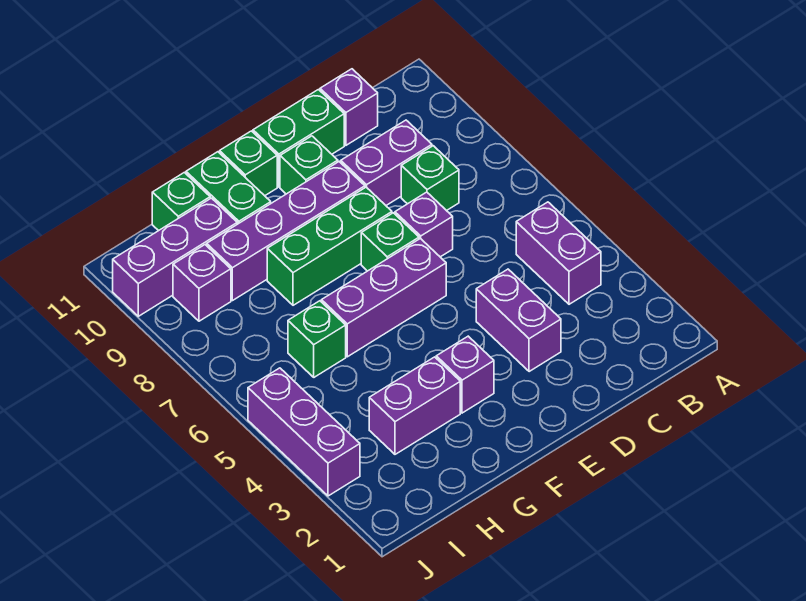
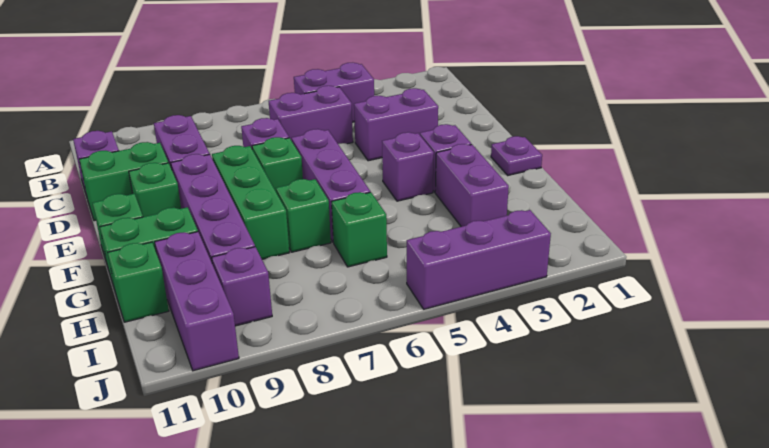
none -> purple brick C5:C6 level 1
green brick C8 level 1 -> green brick G7 level 1
green brick D11:E11 level 1 -> green brick D10:D11 level 1
none -> purple plate F1 level 1
none -> purple brick F4 level 1

